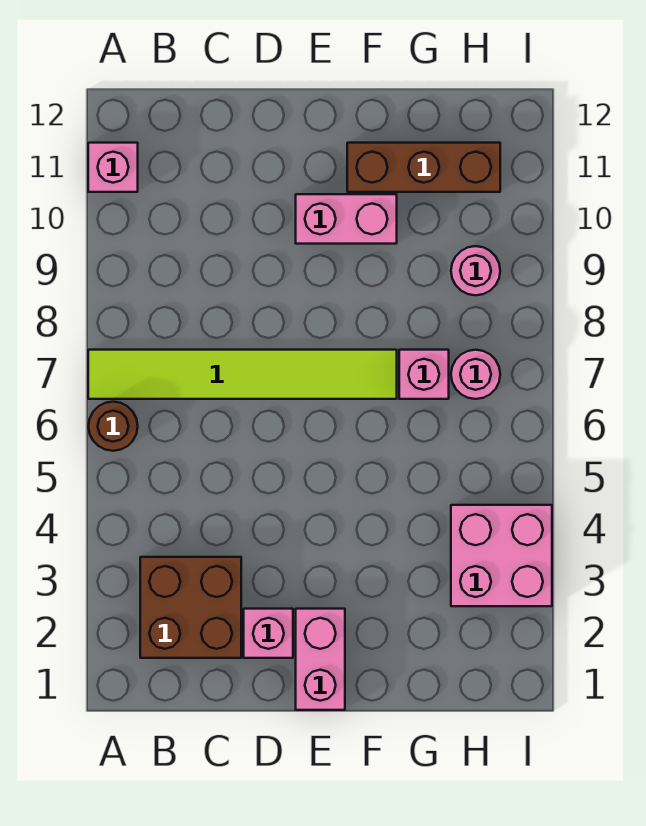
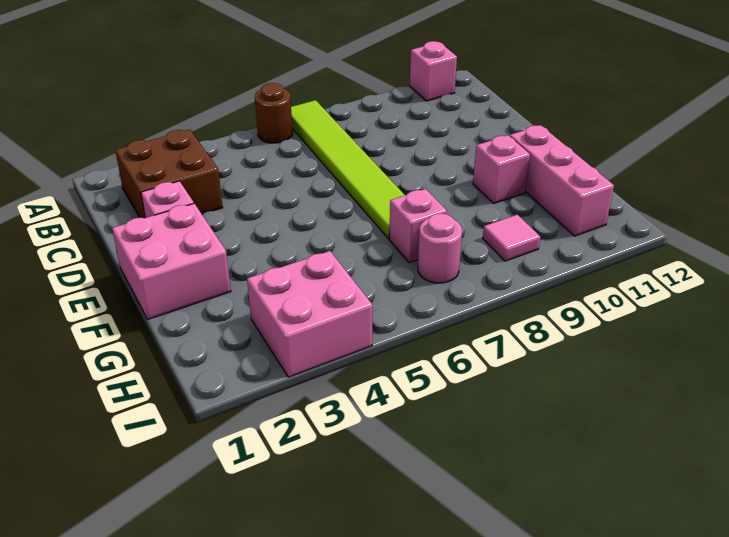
pink brick E1:E2 level 1 -> pink brick E1:F2 level 1
pink brick E10:F10 level 1 -> pink brick F10 level 1
brown brick F11:H11 level 1 -> pink brick F11:H11 level 1
pink round brick H9 level 1 -> pink tile H9 level 1

